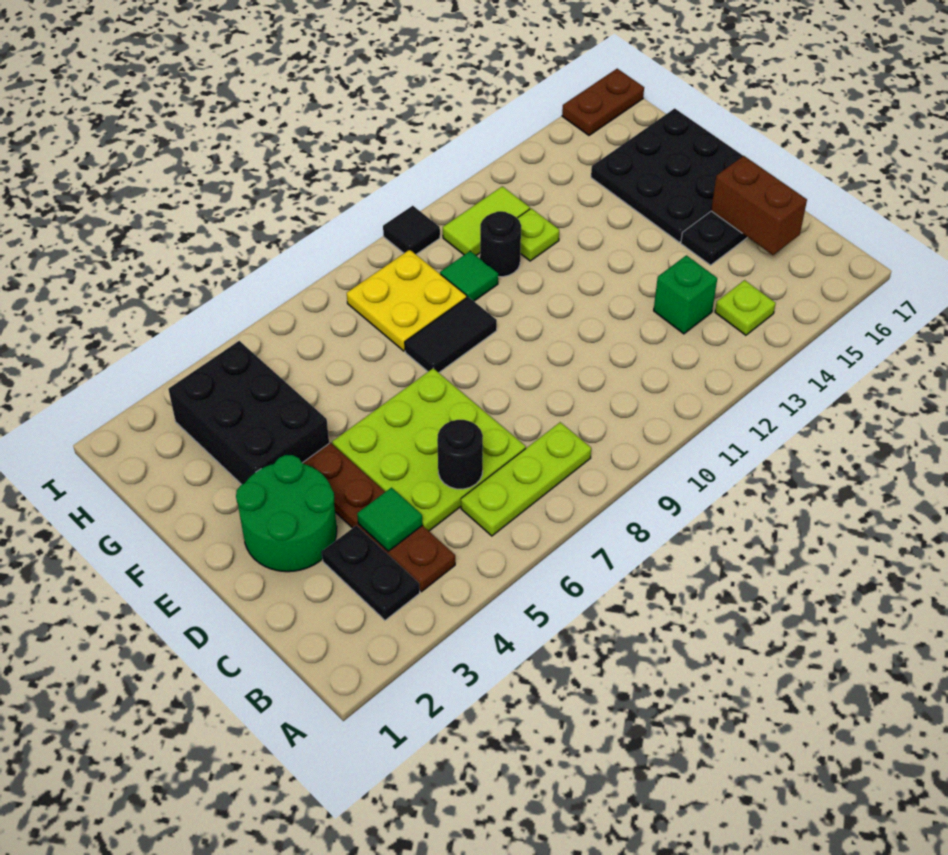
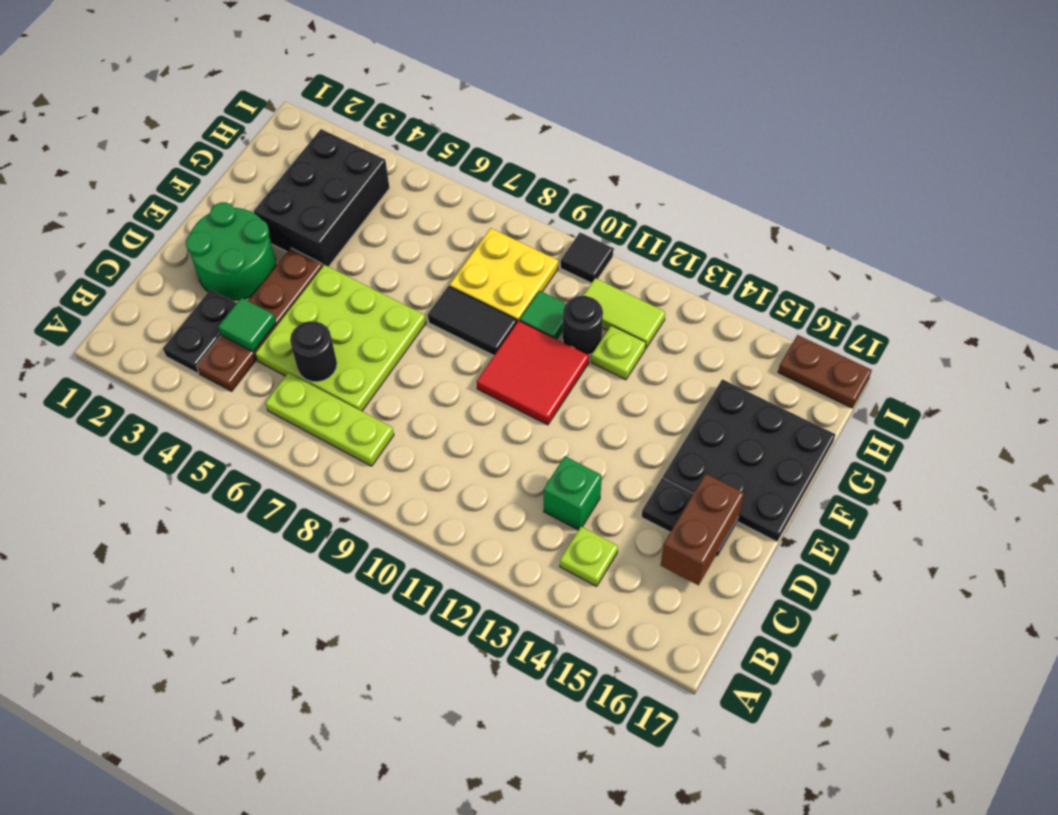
none -> red tile E10:F11 level 1

